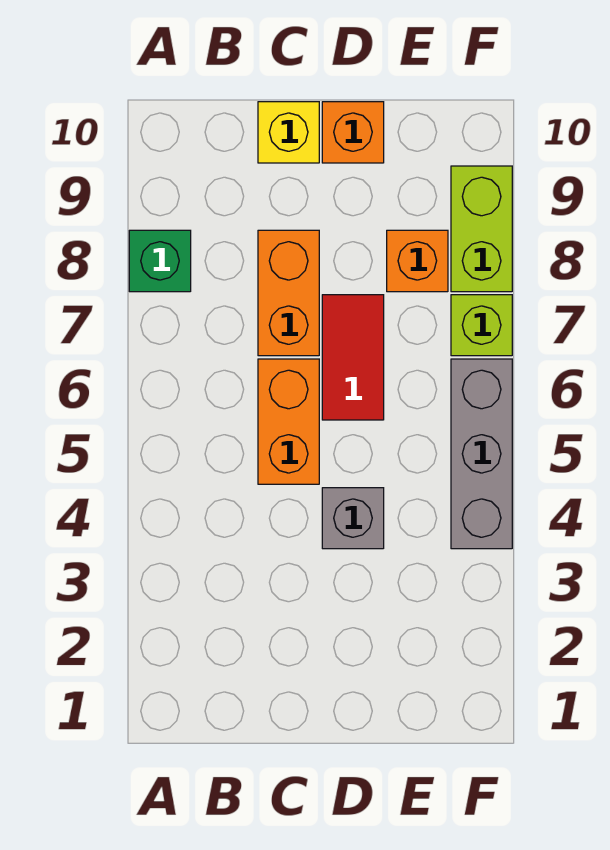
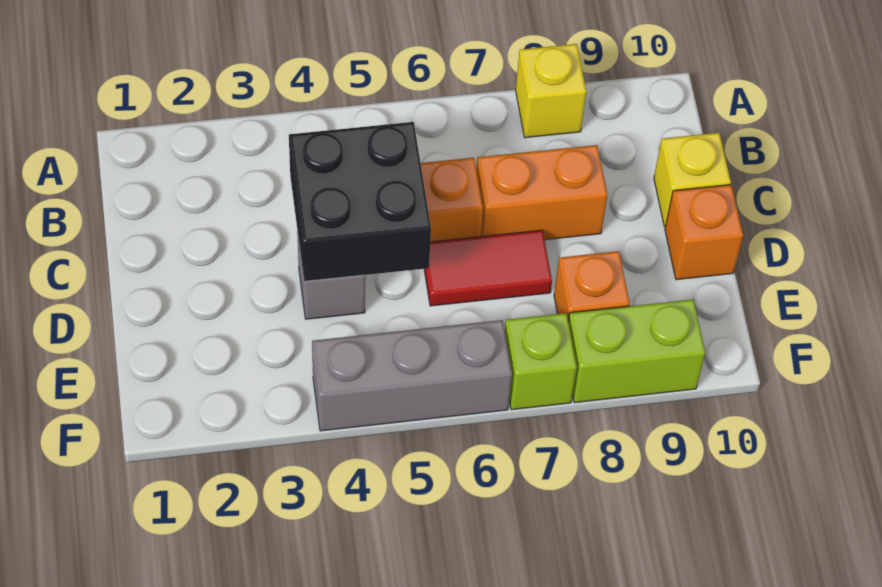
green brick A8 level 1 -> yellow brick A8 level 1
none -> black brick C4:D5 level 2

